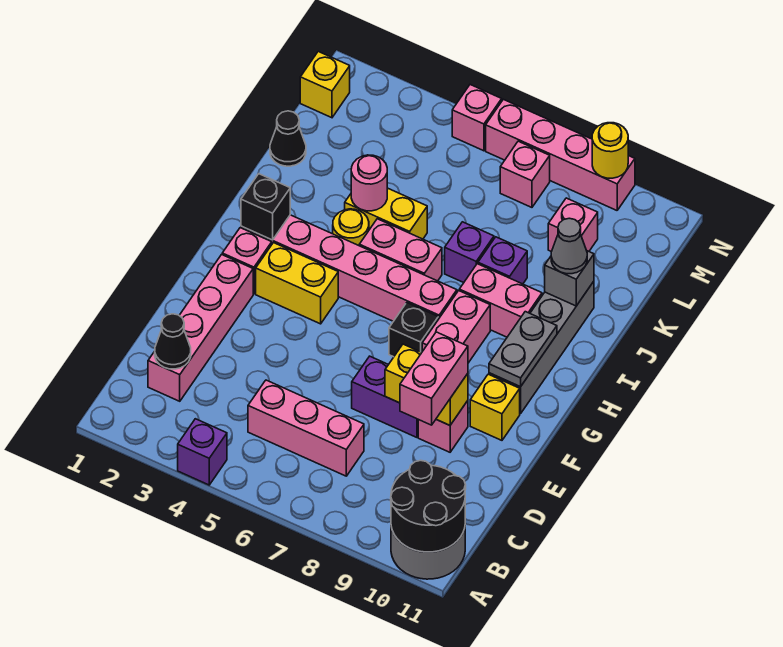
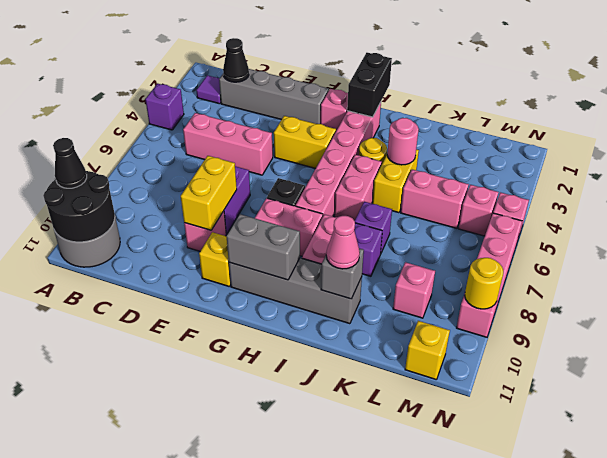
none -> purple tile B2 level 1
pink brick C2:F2 level 1 -> grey brick C2:F2 level 1
pink brick C5:C7 level 1 -> pink brick C5:E5 level 1
pink brick D9:E9 level 3 -> pink brick K5:L5 level 1
yellow brick G3:G4 level 1 -> yellow brick F4:G4 level 1
grey plate G10:H10 level 2 -> grey brick G10:H10 level 2
black brick H2 level 2 -> black brick H1:H2 level 2
grey cone J10 level 3 -> pink cone J10 level 3
black cone K1 level 1 -> black cone A10 level 3
yellow brick M1 level 1 -> yellow brick M11 level 1
pink brick M7 level 1 -> pink brick M5 level 1

